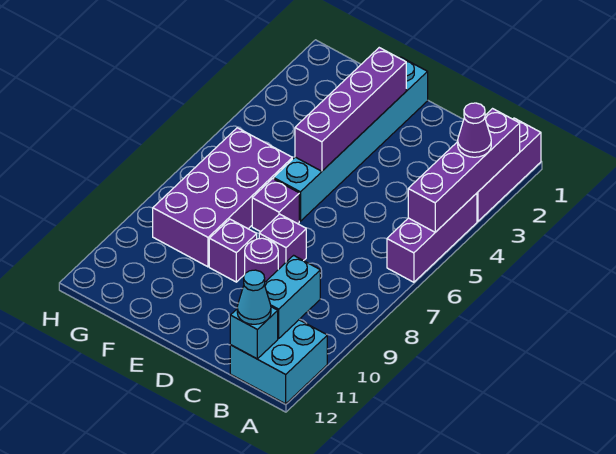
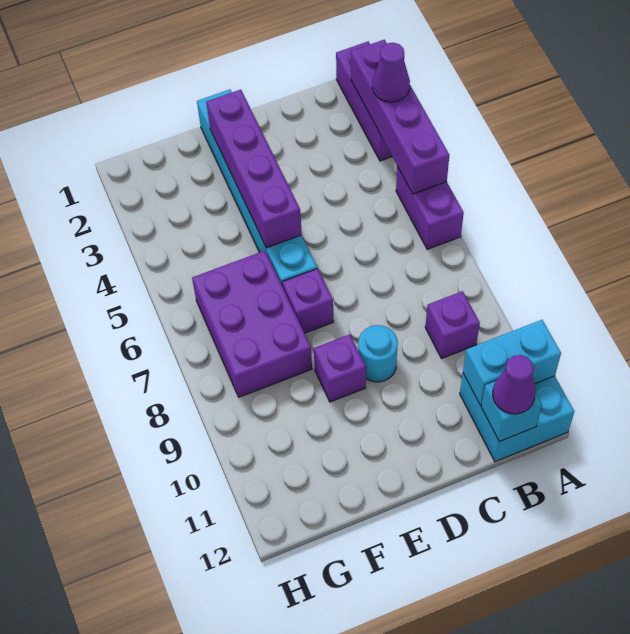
purple brick A4:A6 level 1 -> purple brick A5:A6 level 1
cyan brick B10:B11 level 2 -> cyan brick A11:B11 level 2
cyan cone B12 level 3 -> purple cone B12 level 3
purple brick D8 level 1 -> purple brick B9 level 1
purple round brick D9 level 1 -> cyan round brick D9 level 1
purple brick F6:G9 level 1 -> purple brick F6:G8 level 1

